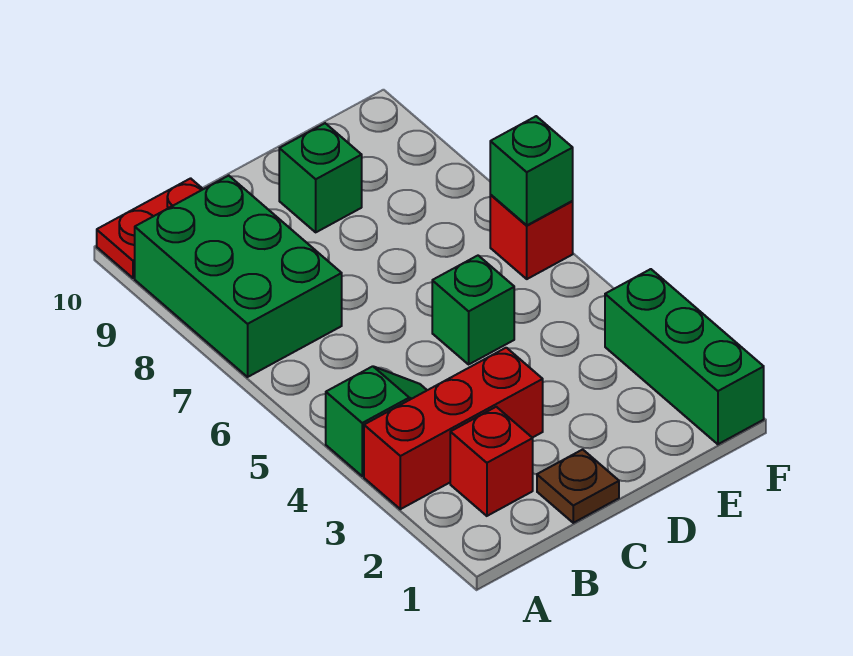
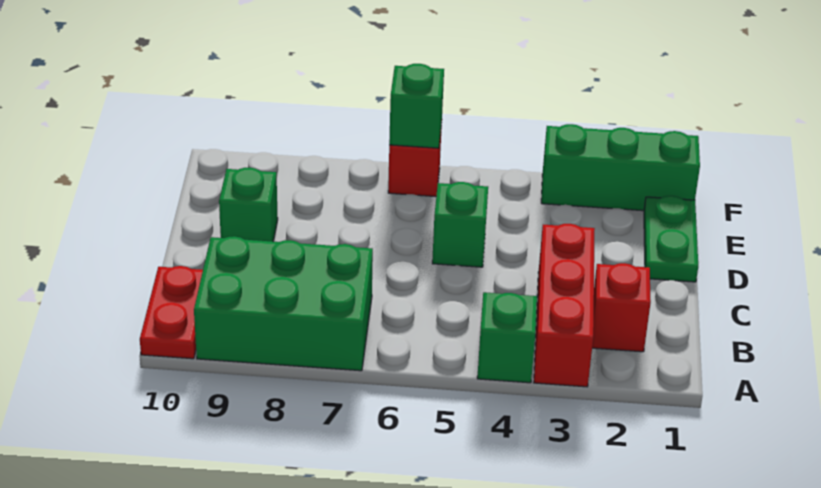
brown plate C1 level 1 -> none
none -> green plate D1:E1 level 1

